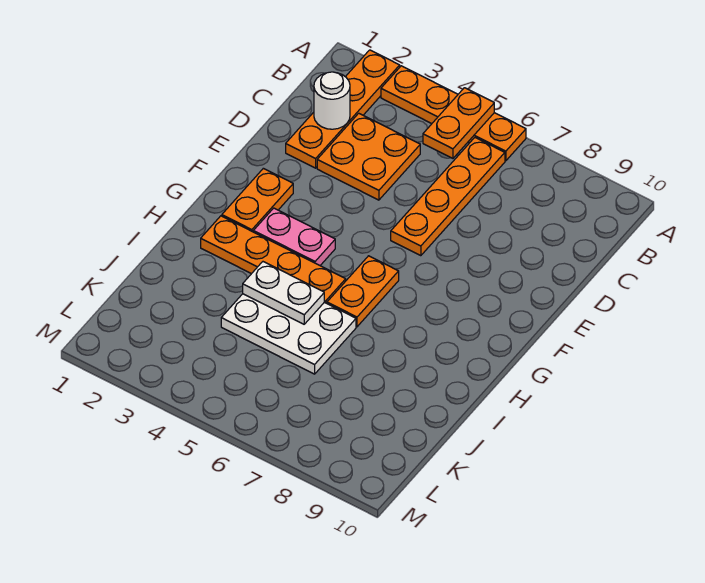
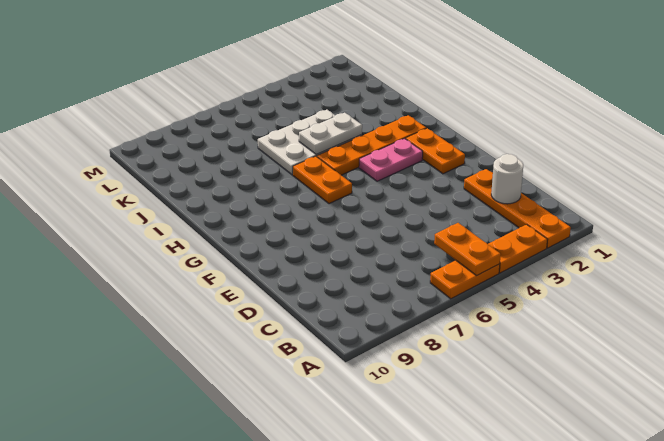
orange plate B6:E6 level 1 -> none
orange plate C3:D4 level 1 -> none

